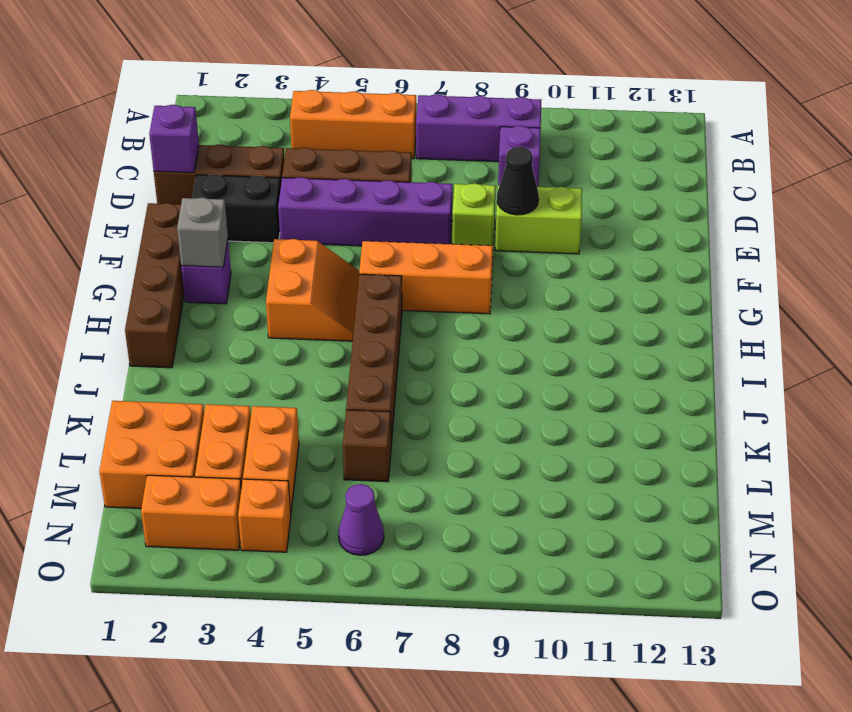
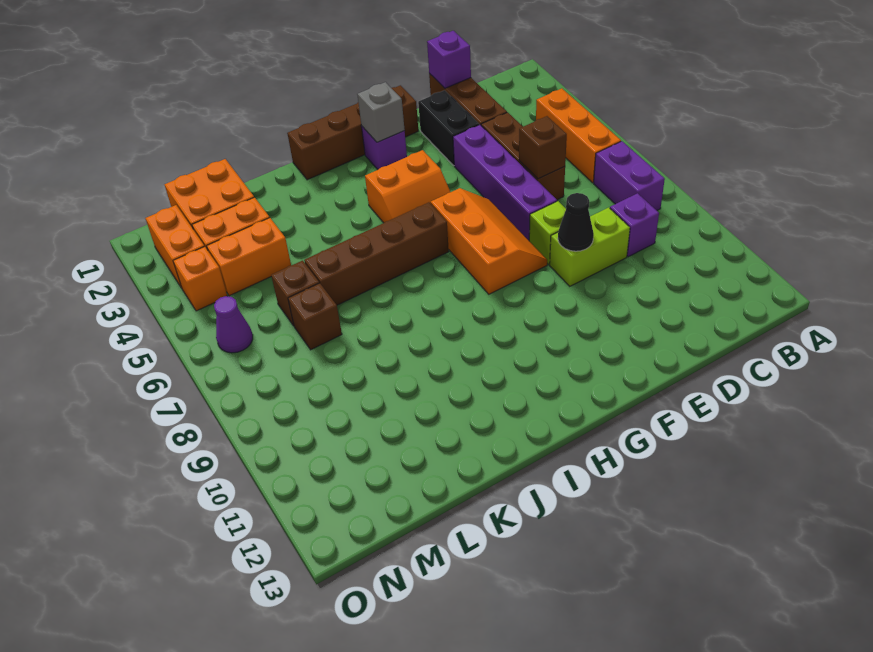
purple brick B7:B9 level 1 -> purple brick B7:B8 level 1
none -> brown brick D6 level 2
lime brick E9:E10 level 1 -> lime brick D9:E9 level 1
none -> brown brick L7 level 1

